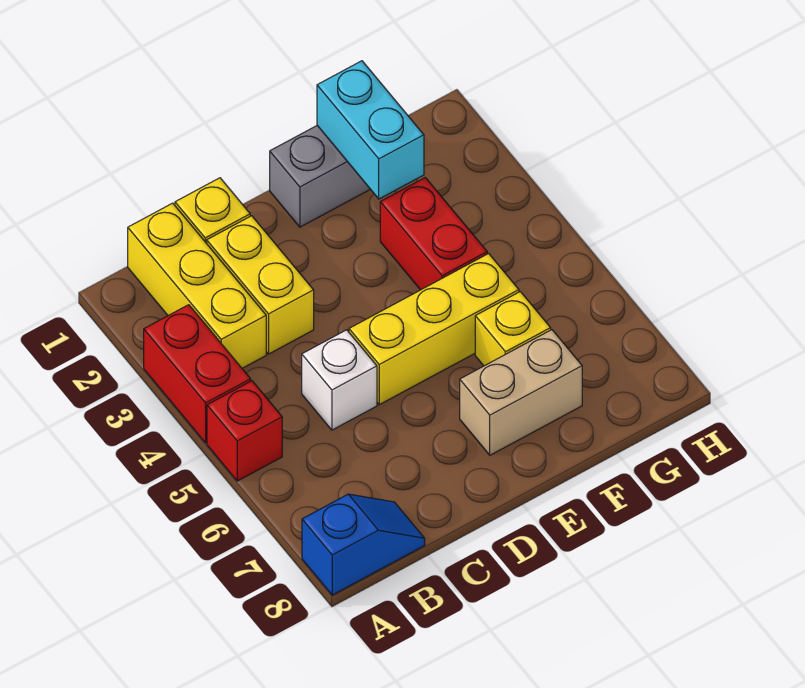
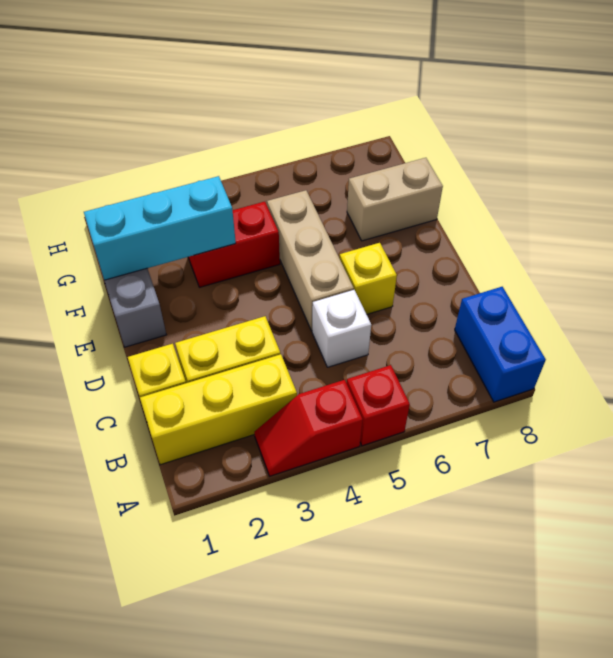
red brick A3:A4 level 1 -> red slope A3:A4 level 1 top 4
blue slope A8:B8 level 1 top A -> blue brick A8:B8 level 1
yellow brick D5:F5 level 1 -> tan brick D5:F5 level 1
tan brick E7:F7 level 1 -> tan brick F7:F8 level 1
cyan brick F1:F2 level 2 -> cyan brick F1:F3 level 2
yellow brick F6 level 1 -> yellow brick D6 level 1

